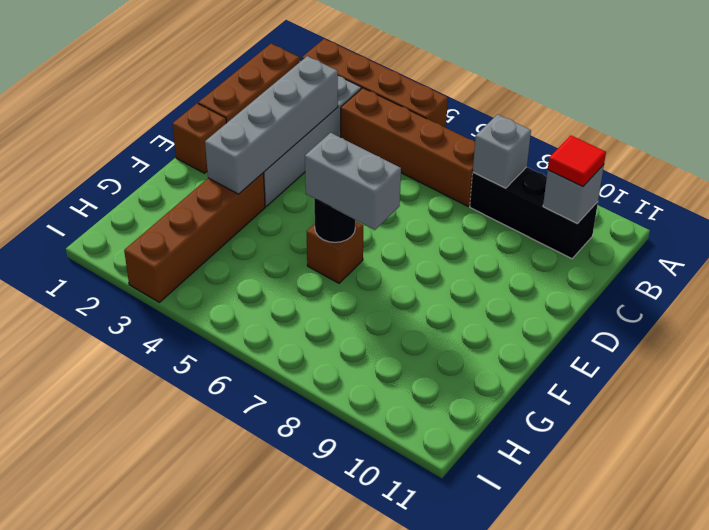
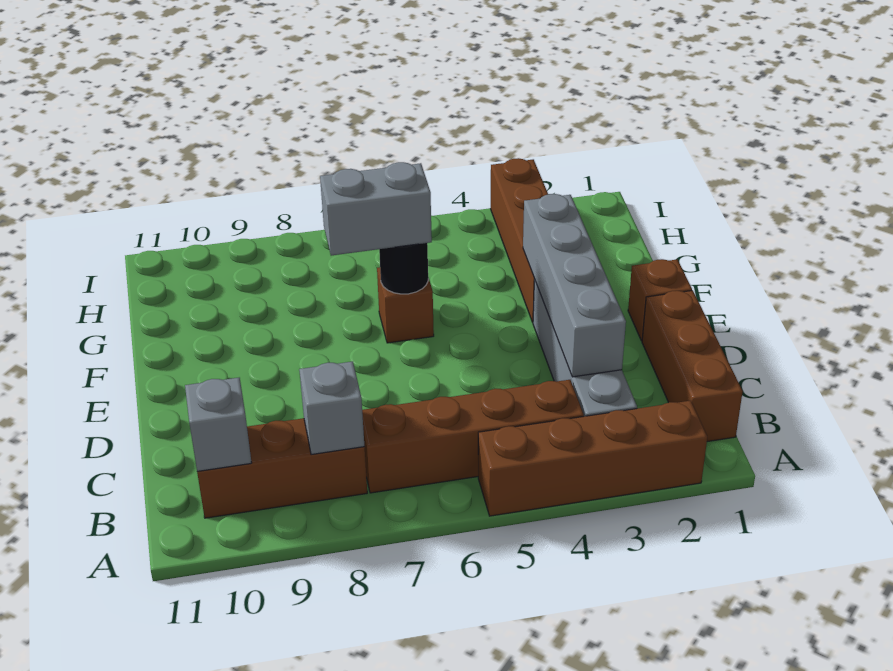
black brick B8:B10 level 1 -> brown brick B8:B10 level 1
red tile B10 level 3 -> none

